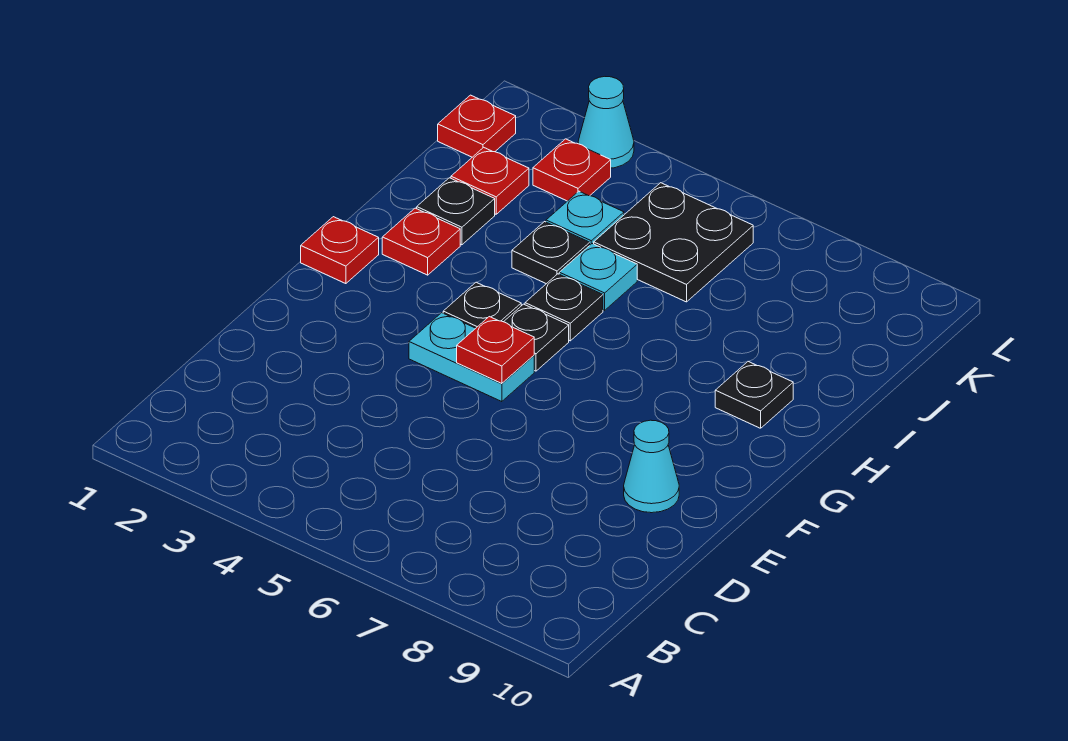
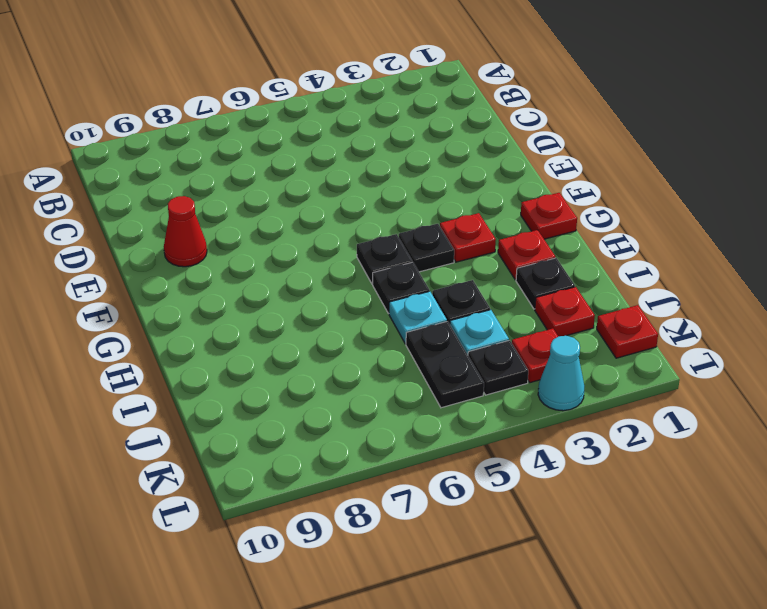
cyan cone E9 level 1 -> red cone E9 level 1
cyan plate F4:F5 level 1 -> none
red plate F5 level 2 -> red plate G3 level 1
black plate H9 level 1 -> black plate K4 level 1
black plate J5:K6 level 1 -> black plate J5:K5 level 1

